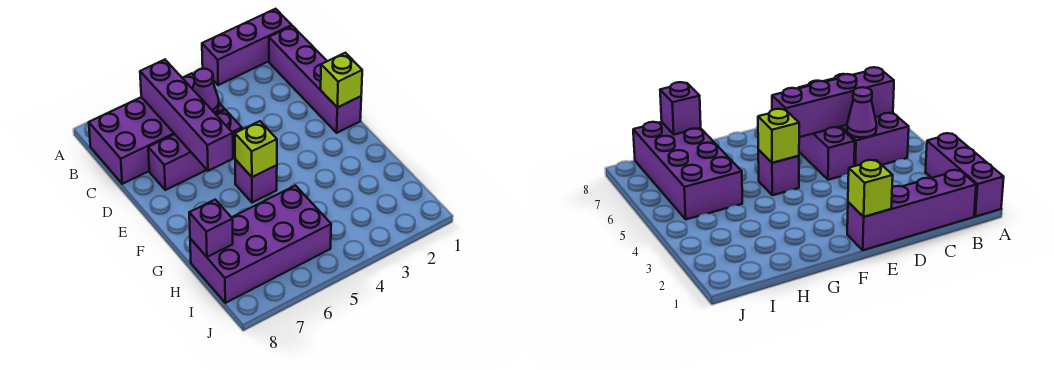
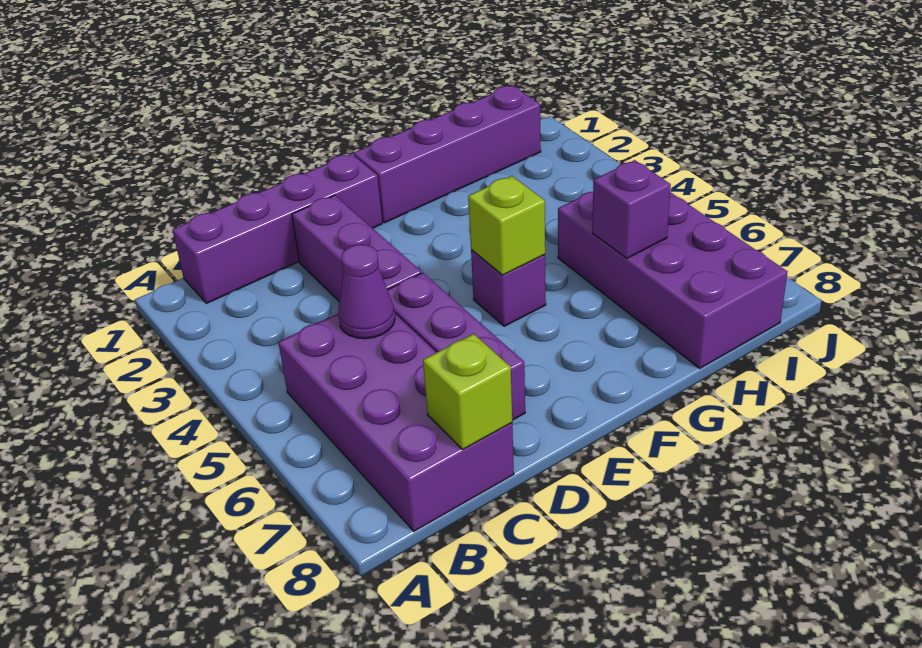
purple brick A1:A3 level 1 -> purple brick D2:D4 level 1
purple brick B6:E6 level 2 -> purple brick F1:I1 level 1
lime brick E1 level 2 -> lime brick C8 level 2
purple brick H8 level 2 -> purple brick H6 level 2

